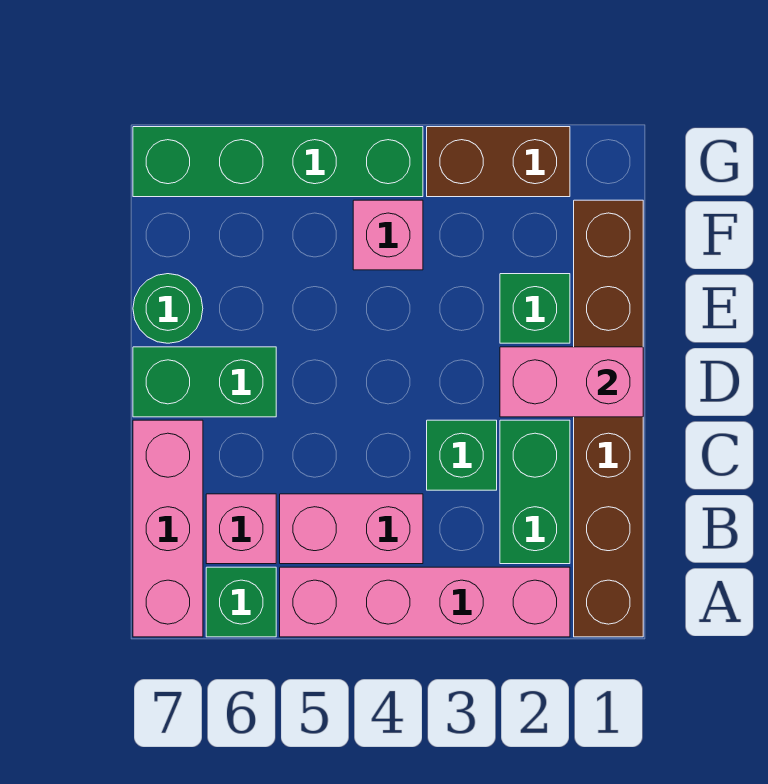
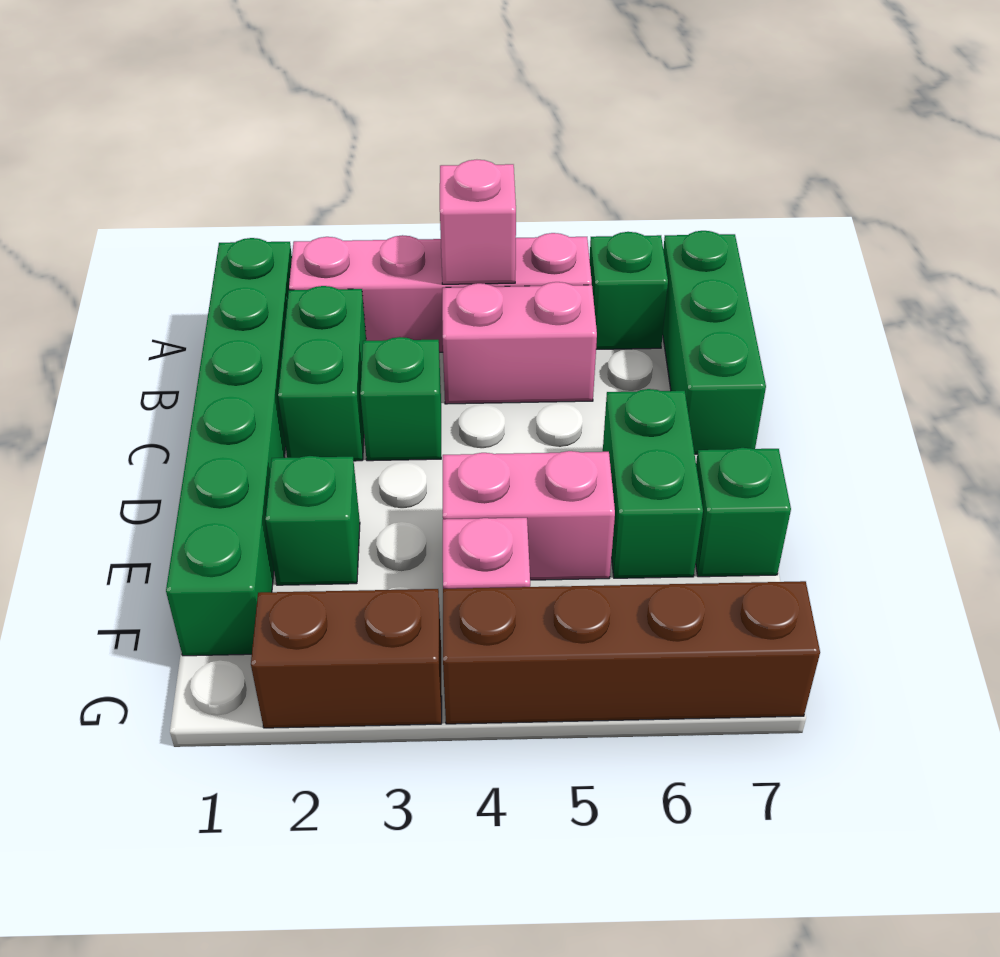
brown brick A1:F1 level 1 -> green brick A1:F1 level 1
pink brick A7:C7 level 1 -> green brick A7:C7 level 1
pink brick B6 level 1 -> pink brick A4 level 2
pink brick D1:D2 level 2 -> pink brick E4:E5 level 1
green brick D6:D7 level 1 -> green brick D6:E6 level 1
green round brick E7 level 1 -> green brick E7 level 1
green brick G4:G7 level 1 -> brown brick G4:G7 level 1

